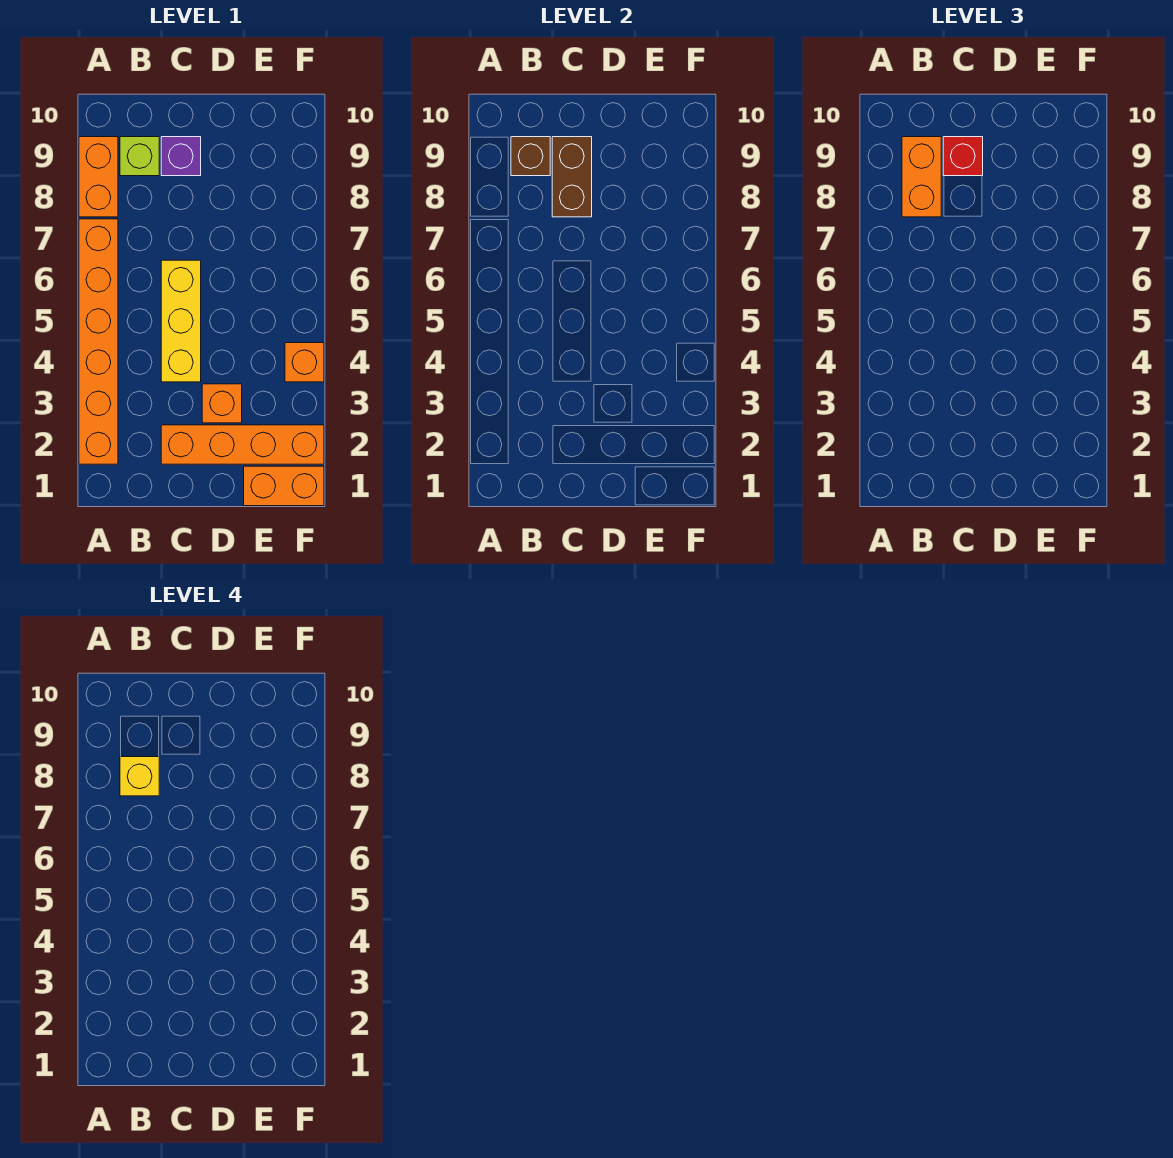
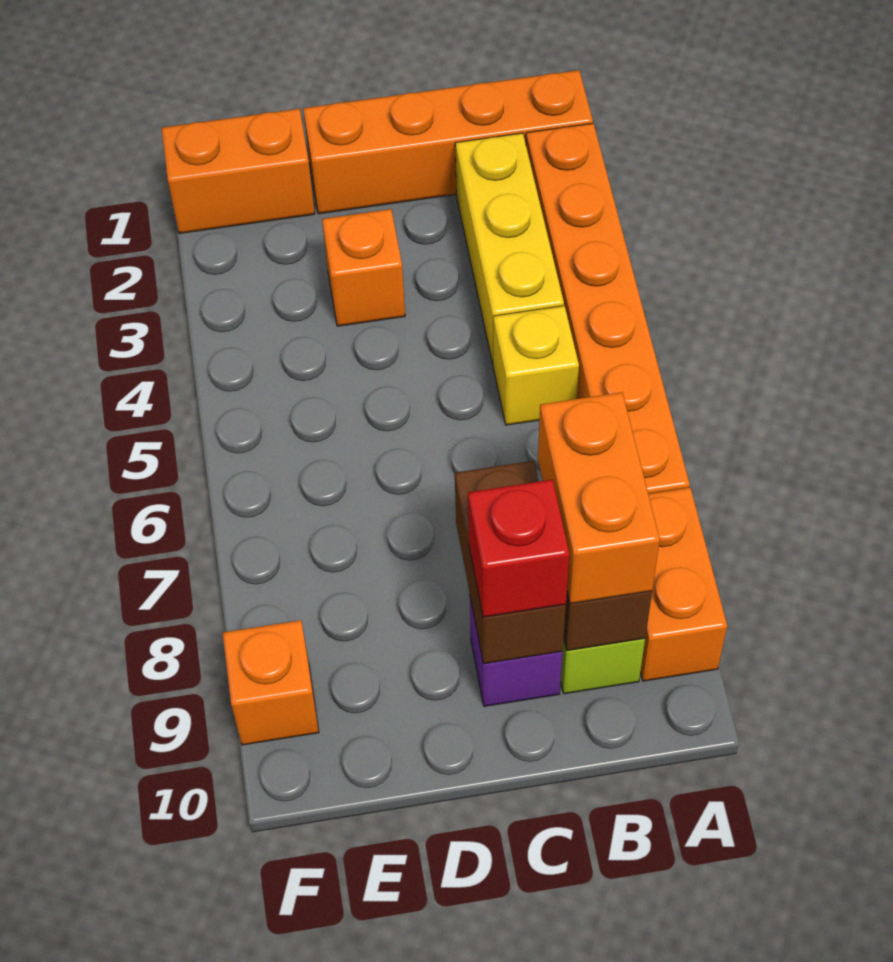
yellow brick B8 level 4 -> yellow brick B5 level 1
orange brick C2:F2 level 1 -> orange brick A1:D1 level 1
yellow brick C4:C6 level 1 -> yellow brick B2:B4 level 1
orange brick F4 level 1 -> orange brick F9 level 1

